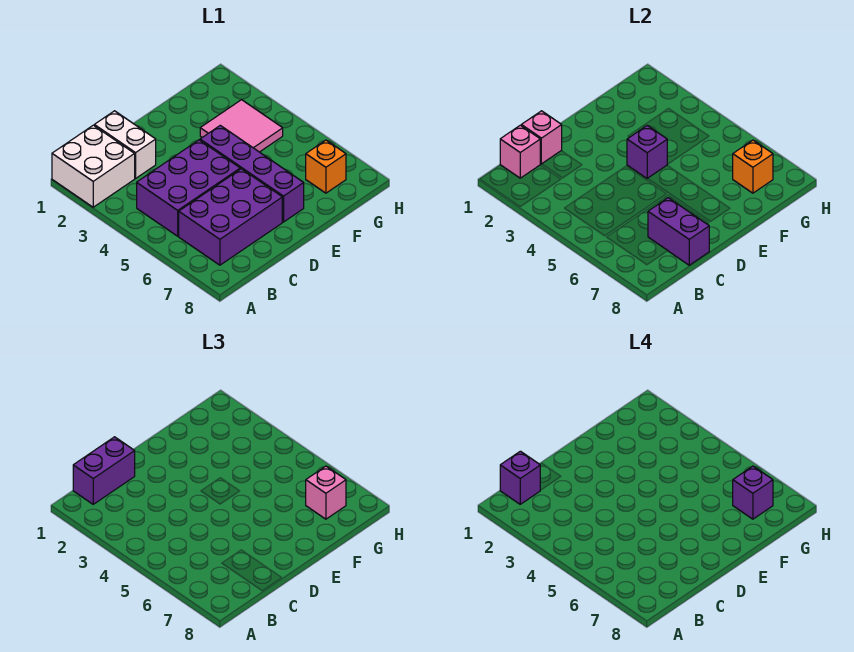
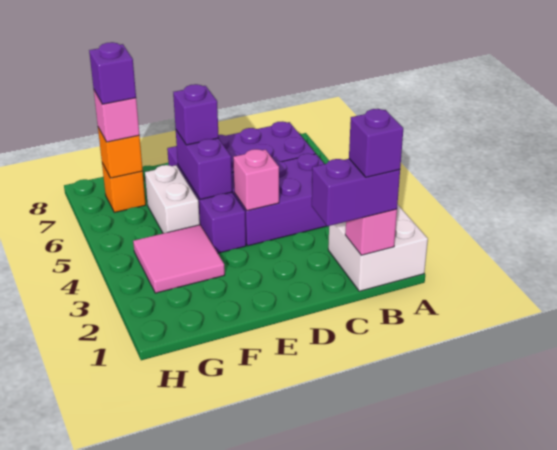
white brick C1:C2 level 1 -> white brick F5:F6 level 1
pink brick C1 level 2 -> pink brick D4 level 2
purple brick C7:C8 level 2 -> purple brick E5:E6 level 2
purple brick E4 level 2 -> purple brick E6 level 3

